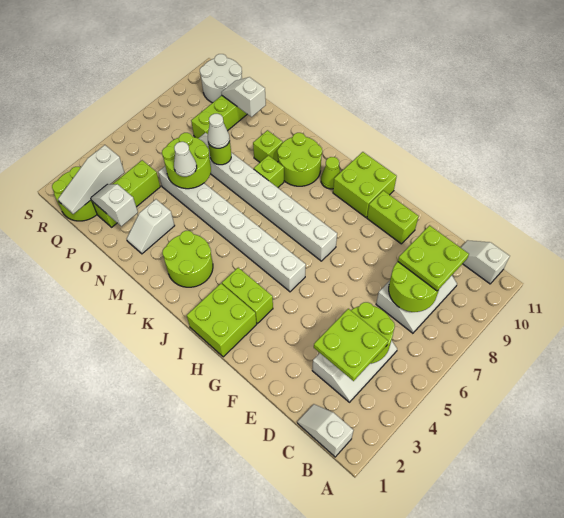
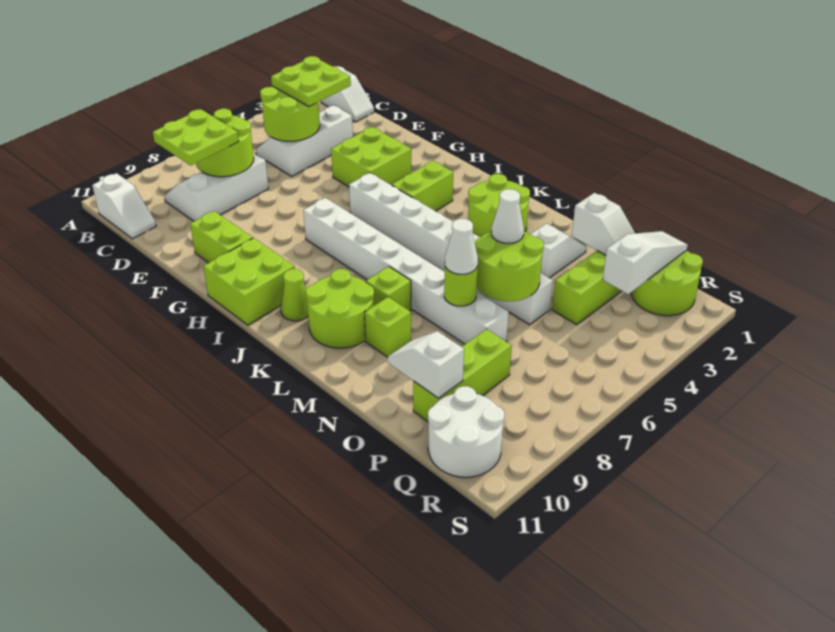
lime brick H1:I2 level 1 -> lime brick F3:G4 level 1
lime brick H3:I3 level 1 -> lime brick I3:I4 level 1
white slope O10:P10 level 2 top O -> white slope O10:P10 level 2 top P

